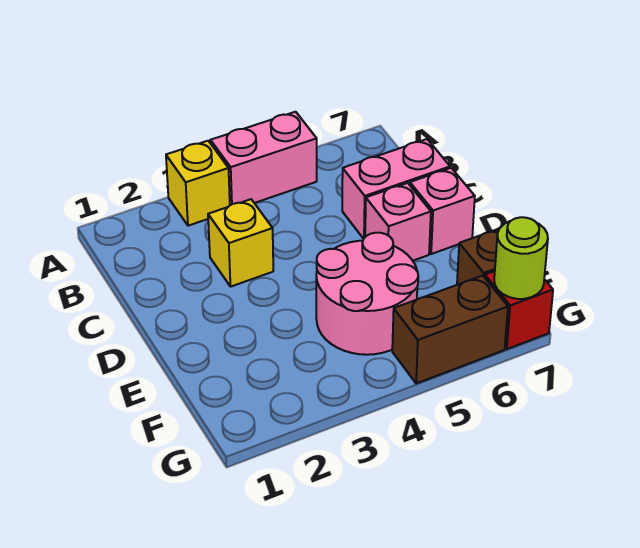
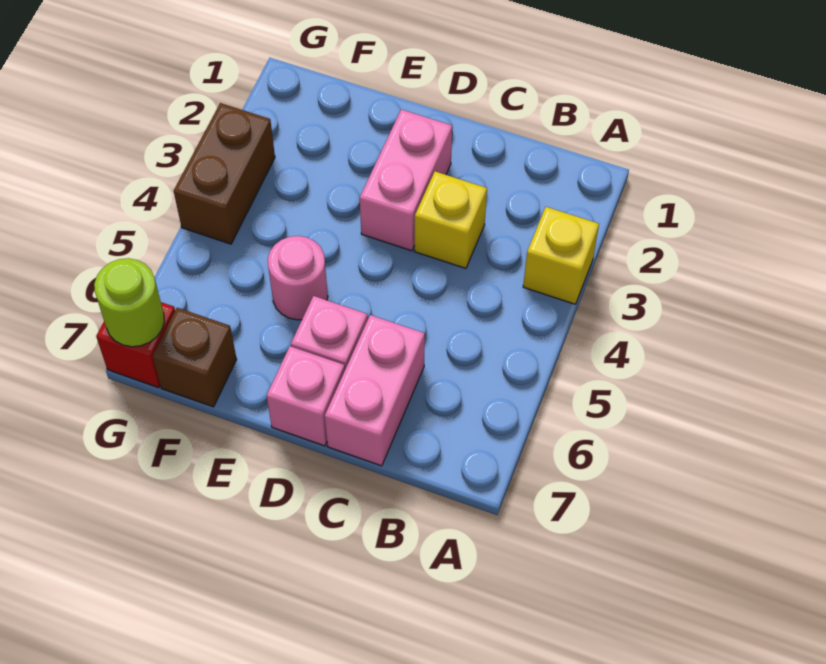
pink brick A4:A5 level 1 -> pink brick D2:D3 level 1
pink round brick E4:F5 level 1 -> pink round brick E5 level 1
brown brick G5:G6 level 1 -> brown brick G3:G4 level 1

